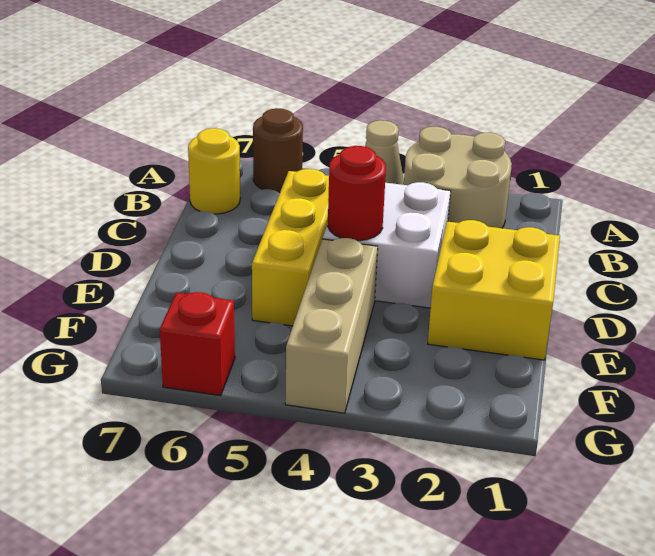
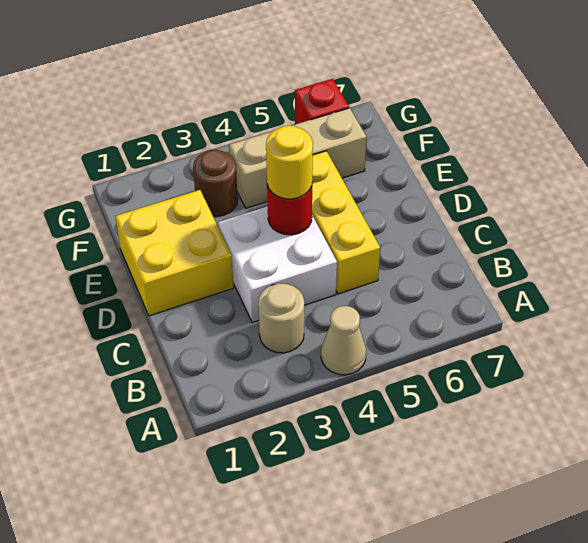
tan round brick A2:B3 level 1 -> tan round brick B3 level 1
brown round brick A6 level 1 -> brown round brick F3 level 1
yellow round brick B7 level 1 -> yellow round brick D4 level 3
tan brick E4:G4 level 1 -> tan brick F4:F6 level 1

